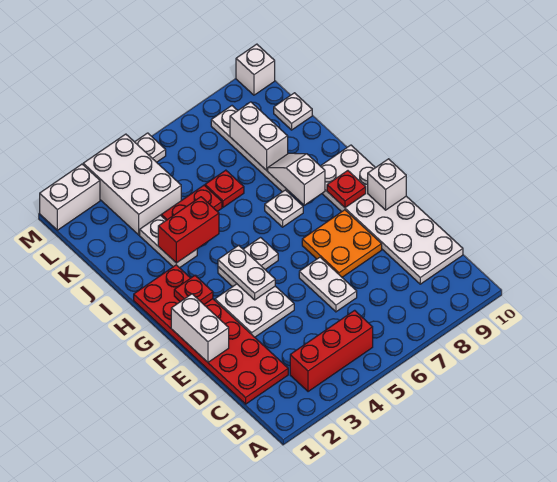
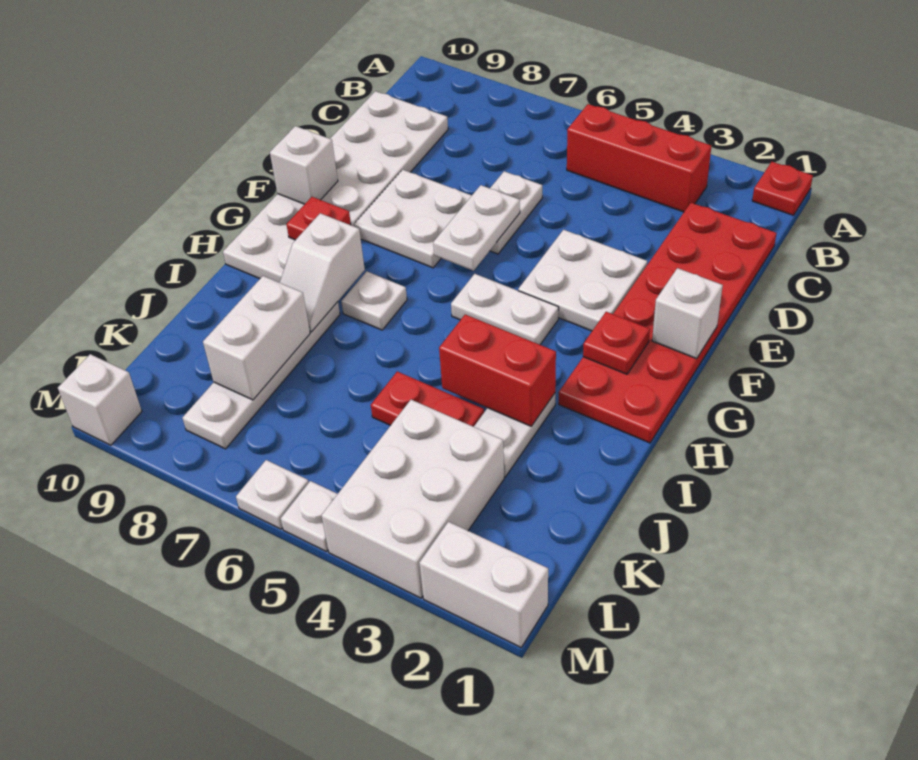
white brick E1:F1 level 2 -> white brick F1 level 2
orange plate E7:F8 level 1 -> white plate E7:F8 level 1
white plate F4:G4 level 2 -> white plate E6:F6 level 2
red plate J6 level 1 -> red plate A1 level 1
white plate K10 level 1 -> white plate M6 level 1

